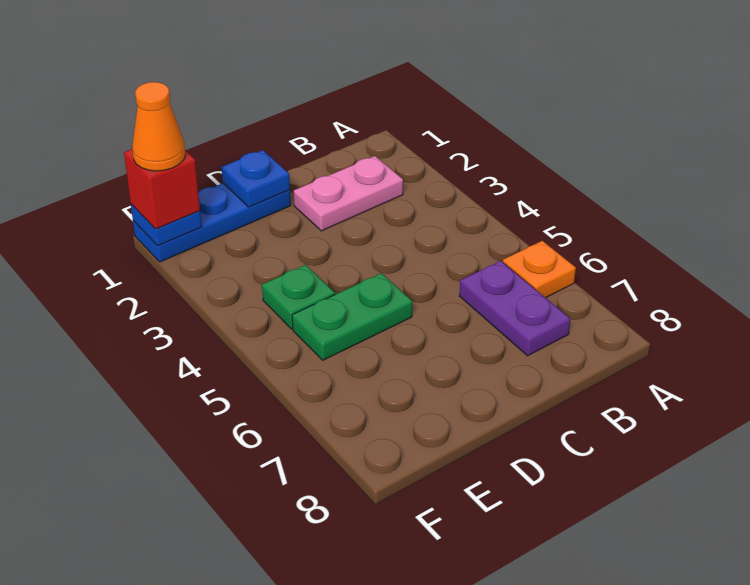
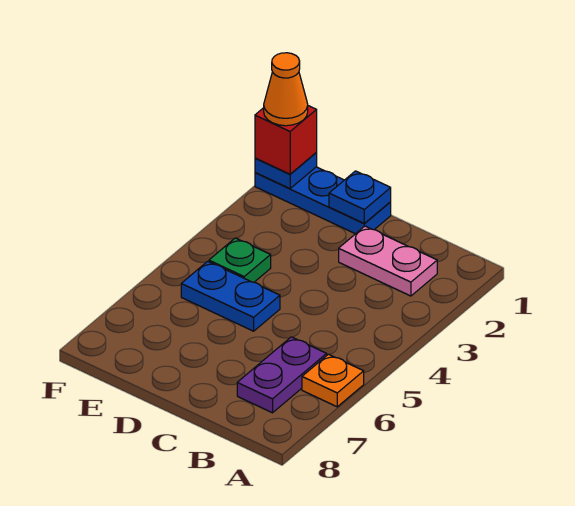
green plate D5:E5 level 1 -> blue plate D5:E5 level 1

